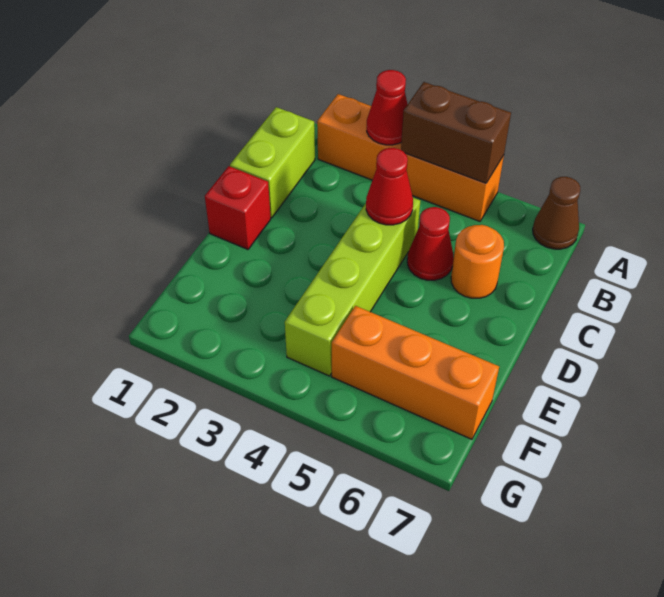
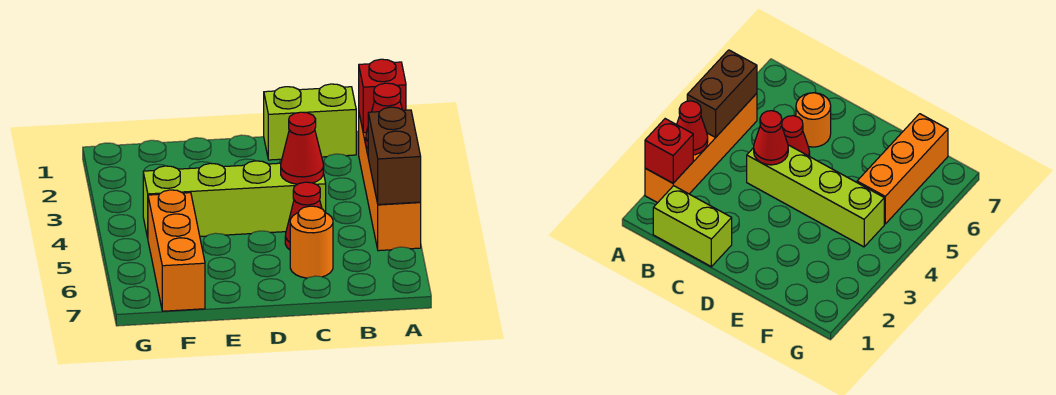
brown cone A7 level 1 -> none
red brick D1 level 1 -> red brick A2 level 2

